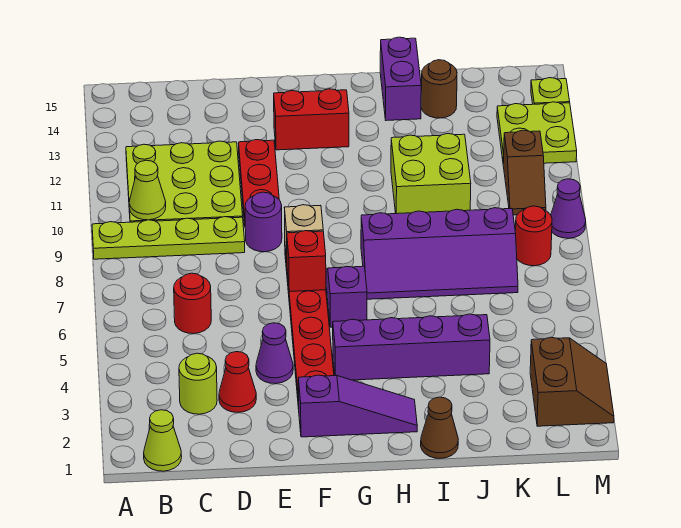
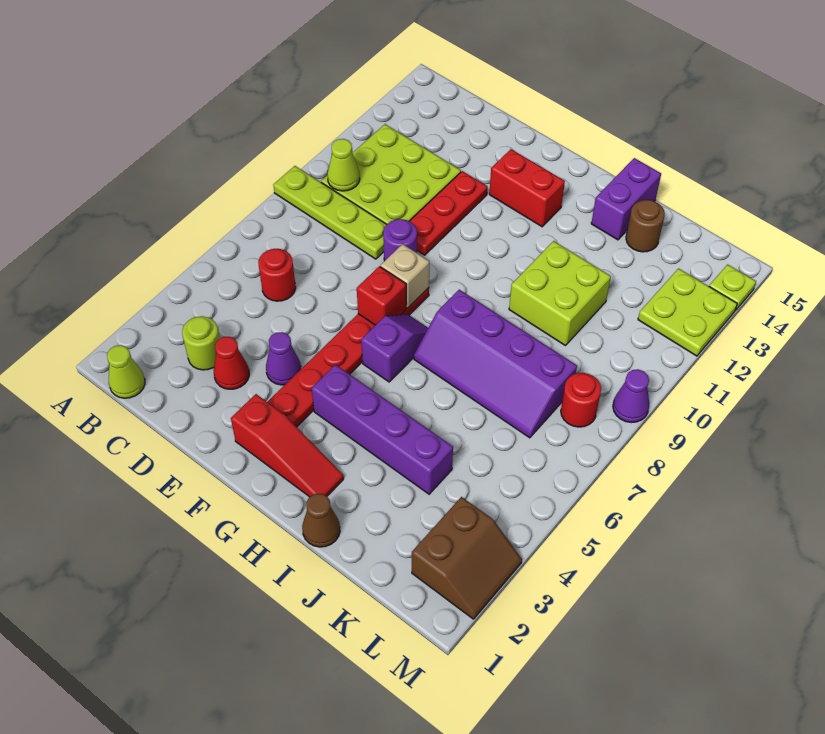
purple slope F2:H2 level 1 top F -> red slope F2:H2 level 1 top F
brown slope L10:L11 level 1 top 11 -> none

